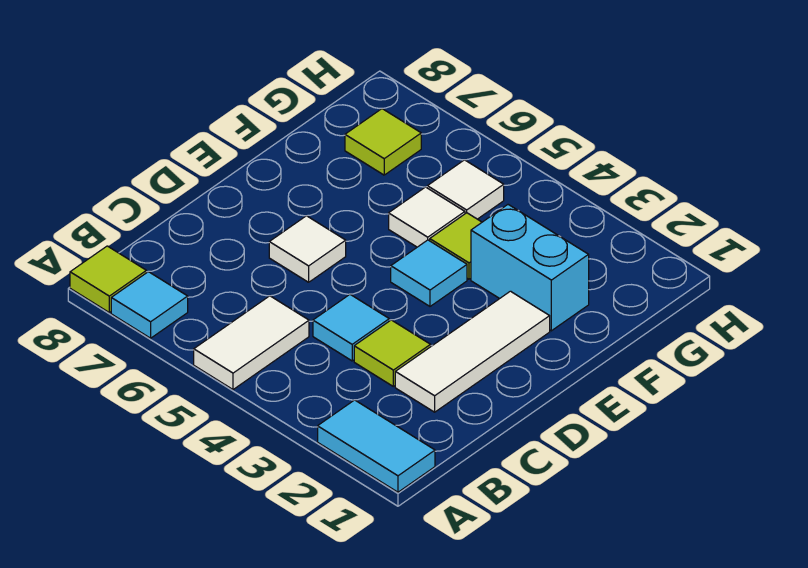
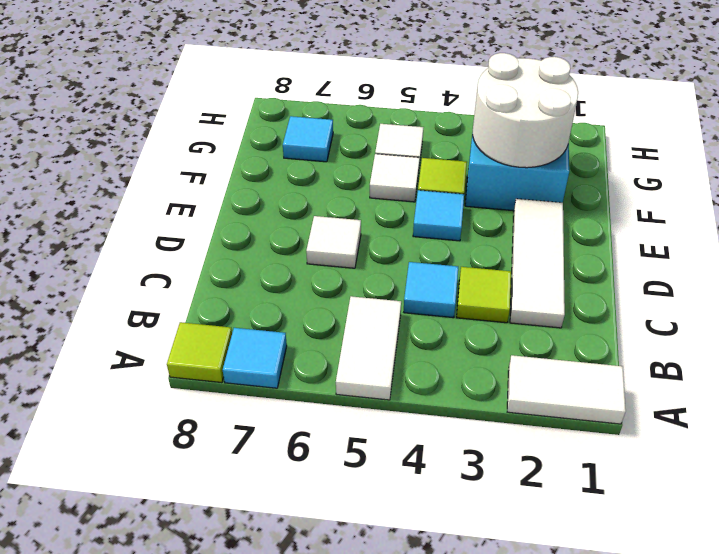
cyan tile A1:A2 level 1 -> white tile A1:A2 level 1
none -> white round brick F2:G3 level 2
lime tile G7 level 1 -> cyan tile G7 level 1

